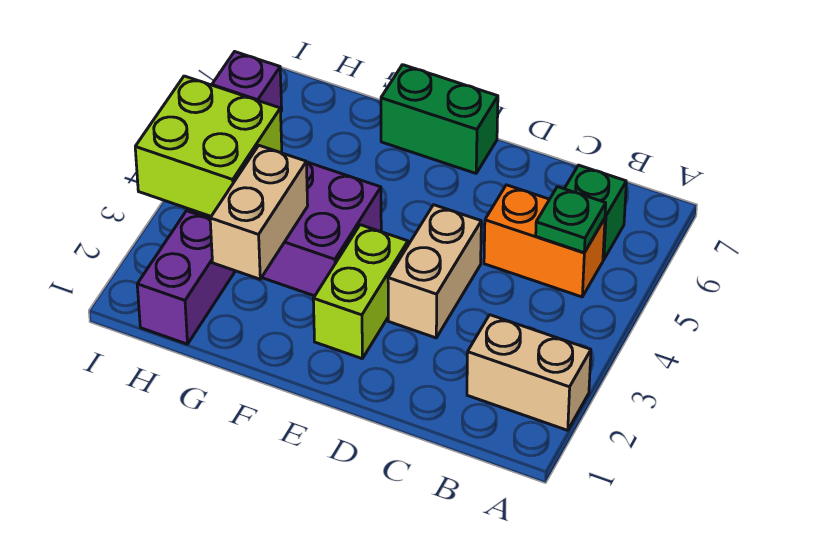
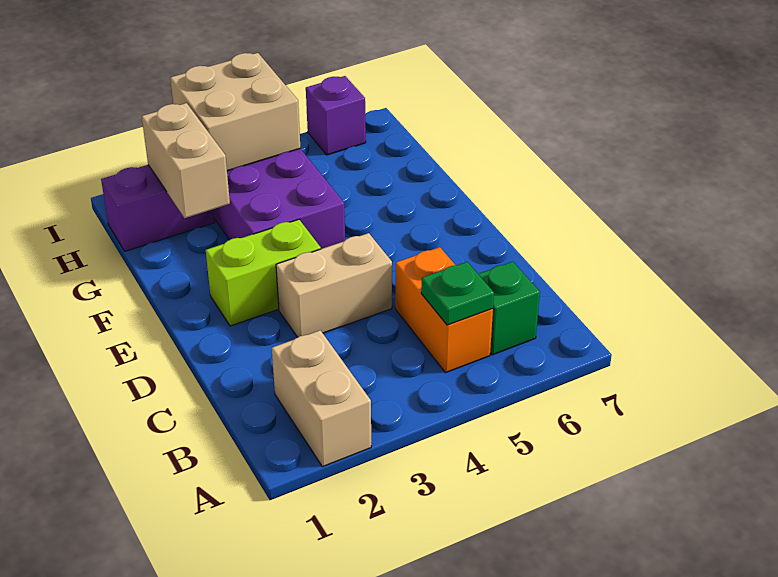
green brick E7:F7 level 1 -> none
tan brick G2:G3 level 2 -> tan brick G2:H2 level 2
lime brick H3:I4 level 2 -> tan brick H3:I4 level 2

